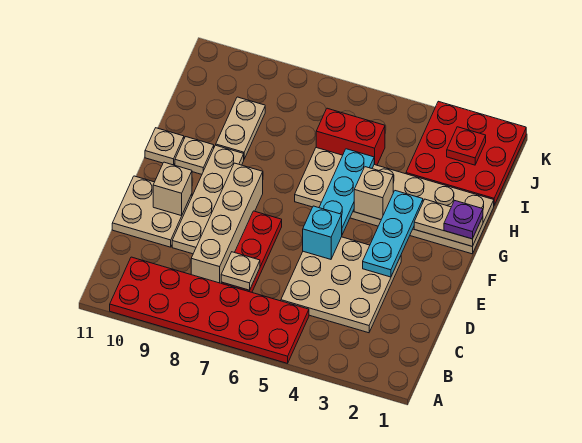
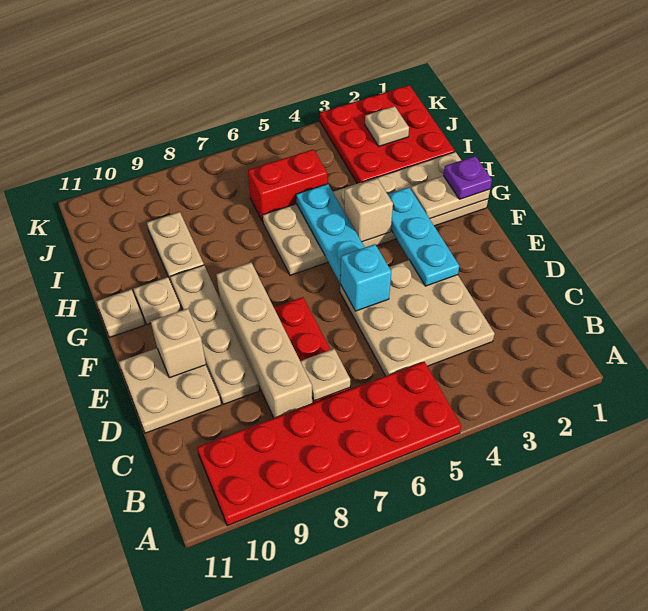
red plate J2 level 2 -> tan plate J2 level 2

